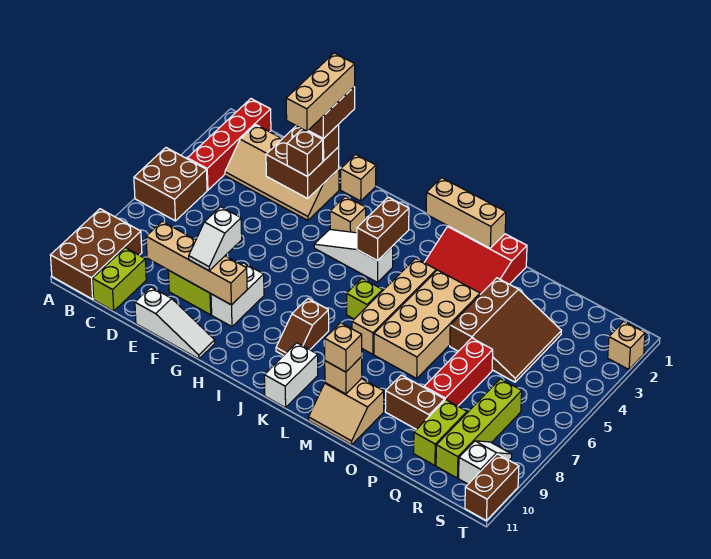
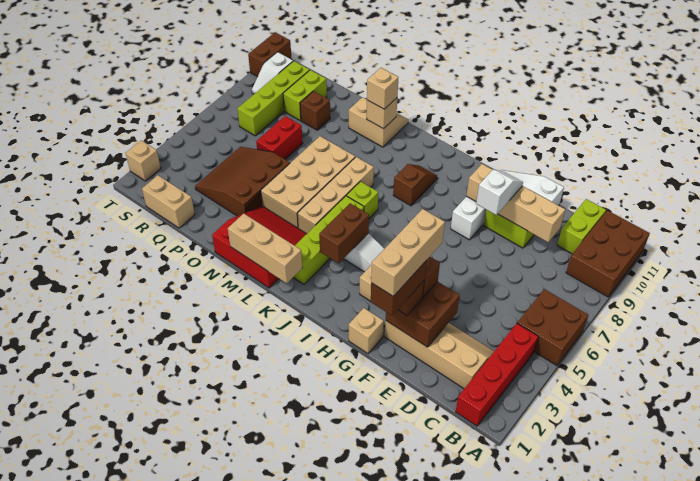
none -> lime brick K2:K5 level 1
white brick K10:K11 level 1 -> none
brown brick O9:P9 level 1 -> brown brick P9 level 1
red brick P6:P8 level 1 -> red brick P6:P7 level 1
none -> tan brick Q1:R1 level 1

